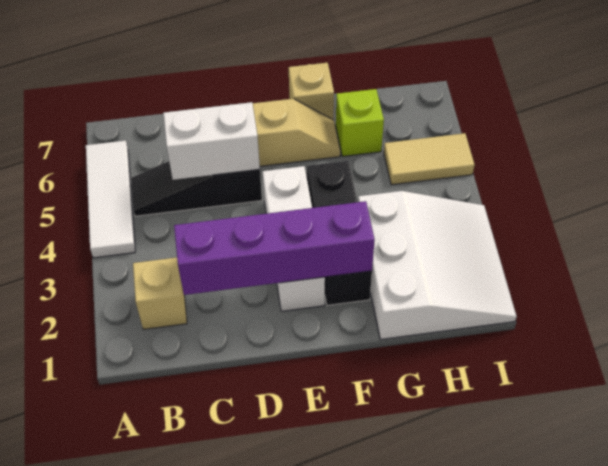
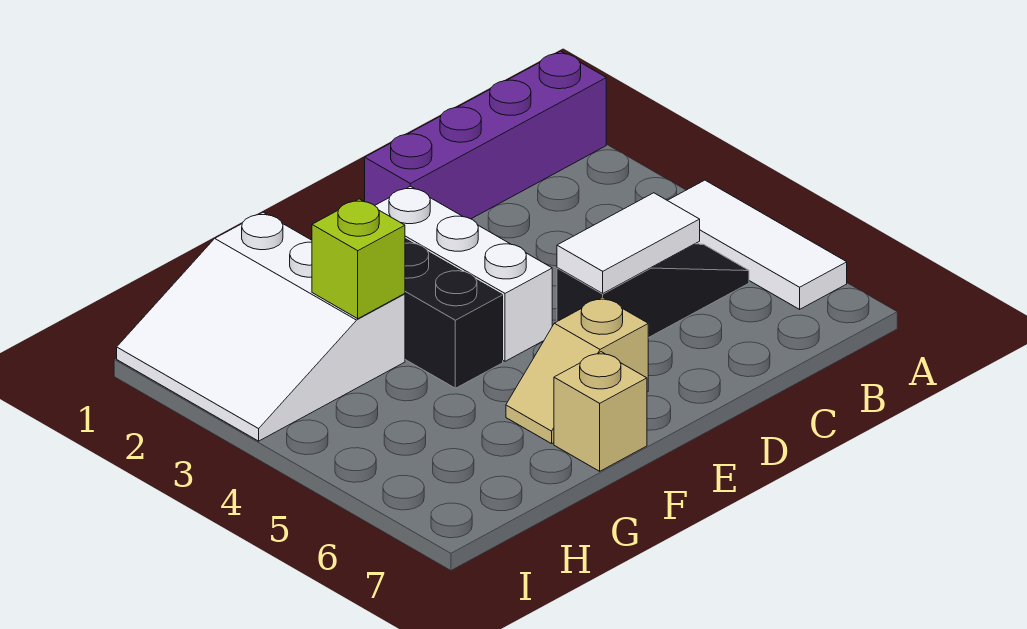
tan brick B2 level 1 -> none
purple brick C2:F2 level 2 -> purple brick A1:D1 level 1
white brick C5:D5 level 2 -> white tile C5:D5 level 2
lime brick G6 level 1 -> lime brick G3 level 2
tan tile H5:I5 level 1 -> none

